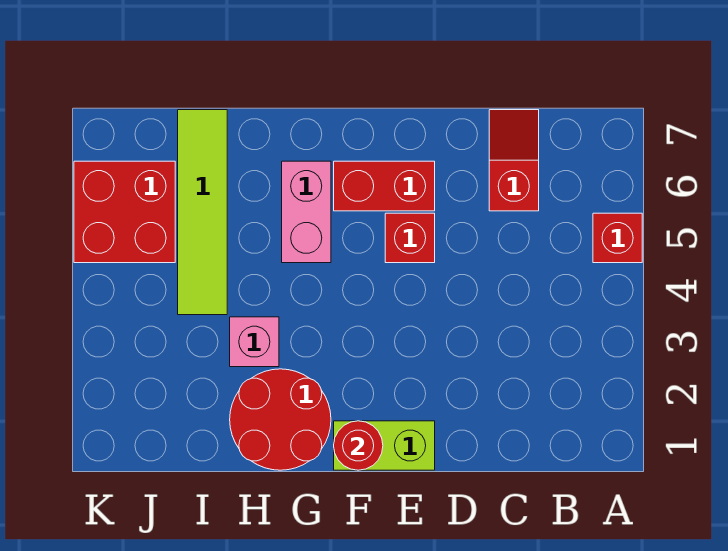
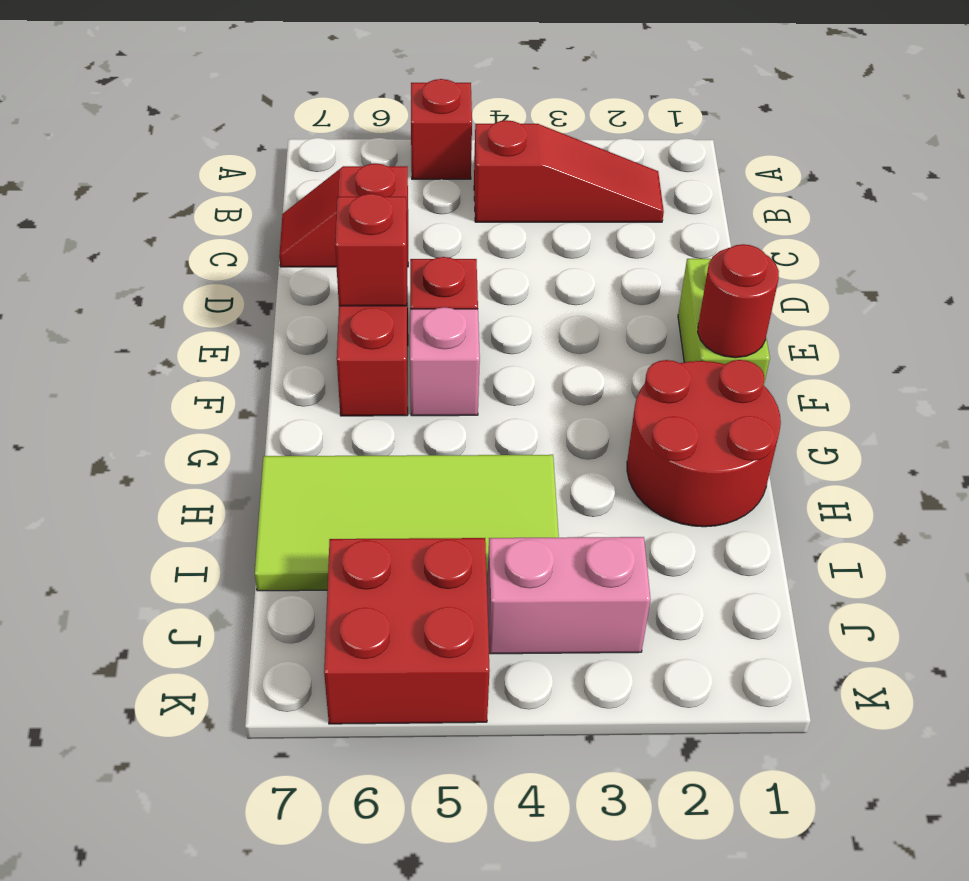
none -> red slope B2:B4 level 1 top 4
none -> red brick E6 level 2
pink brick G5:G6 level 1 -> pink brick J3:J4 level 1
pink brick H3 level 1 -> pink brick F5 level 1
lime tile I4:I7 level 1 -> lime tile H4:I7 level 1

